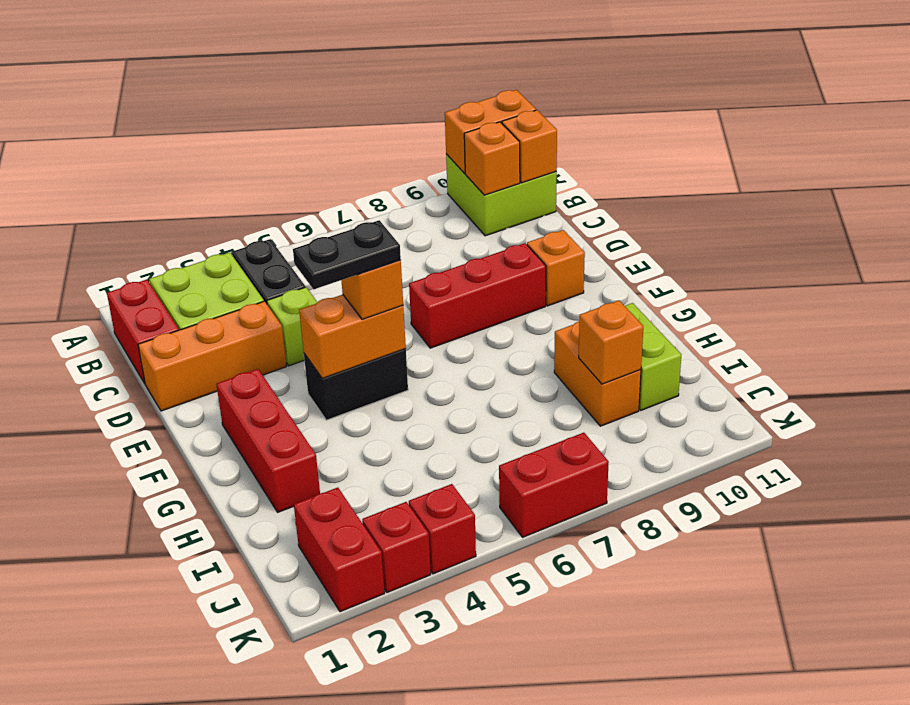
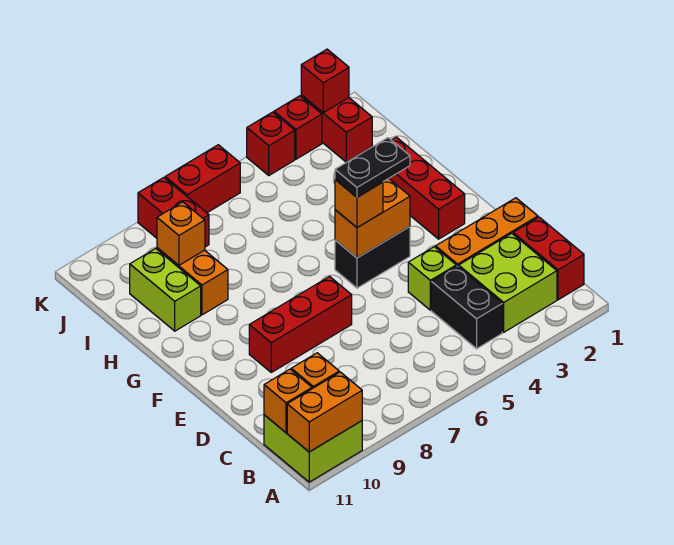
orange brick E10 level 1 -> none
none -> red brick J8:K8 level 1
none -> red brick K2 level 2

